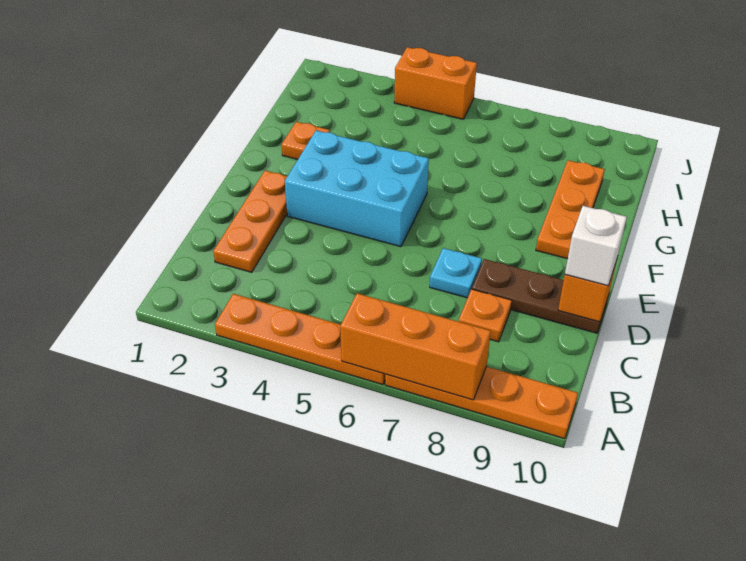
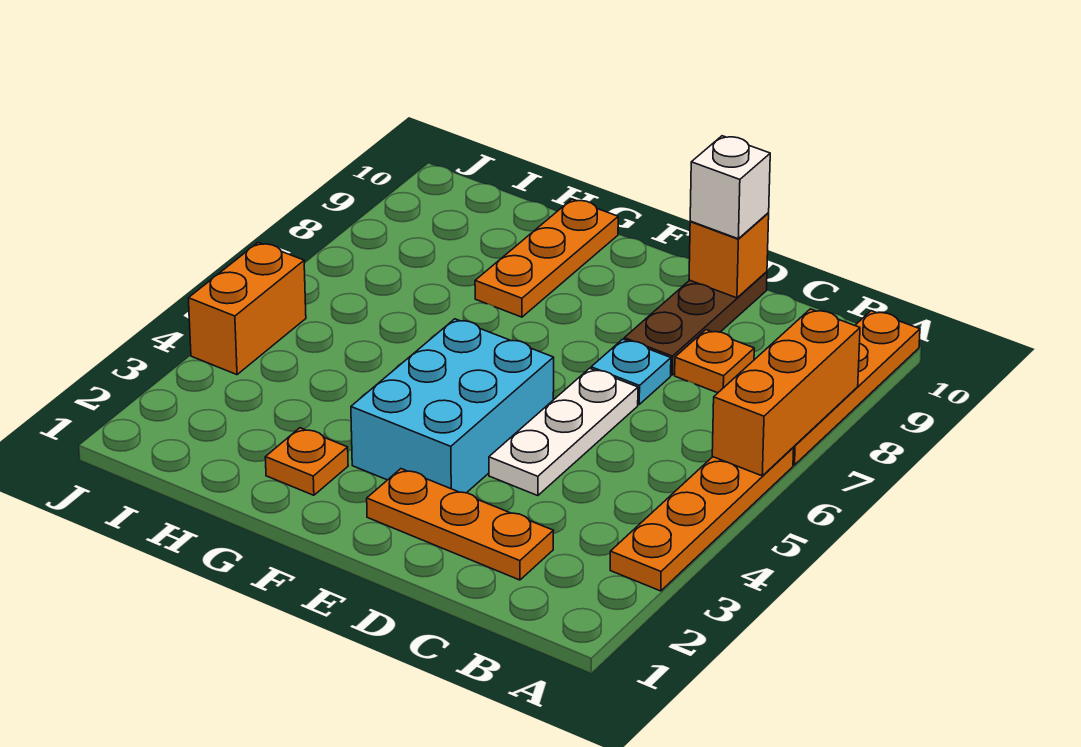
none -> white plate D4:D6 level 1
orange plate F9:H9 level 1 -> orange plate G8:G10 level 1

